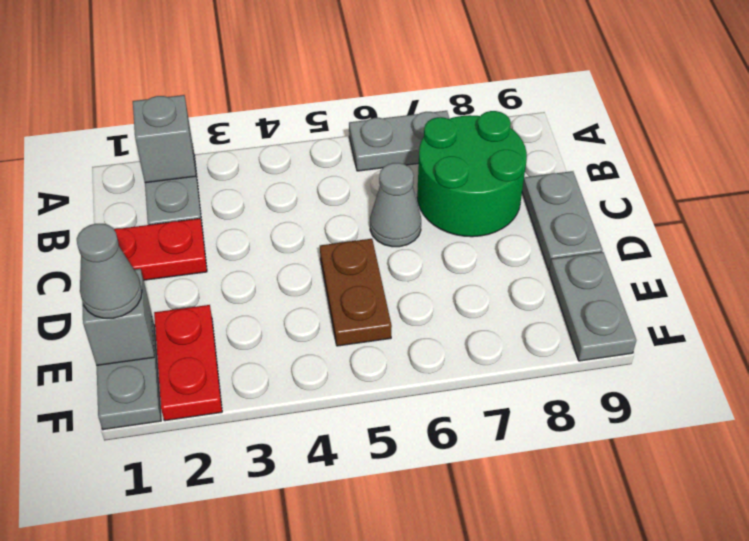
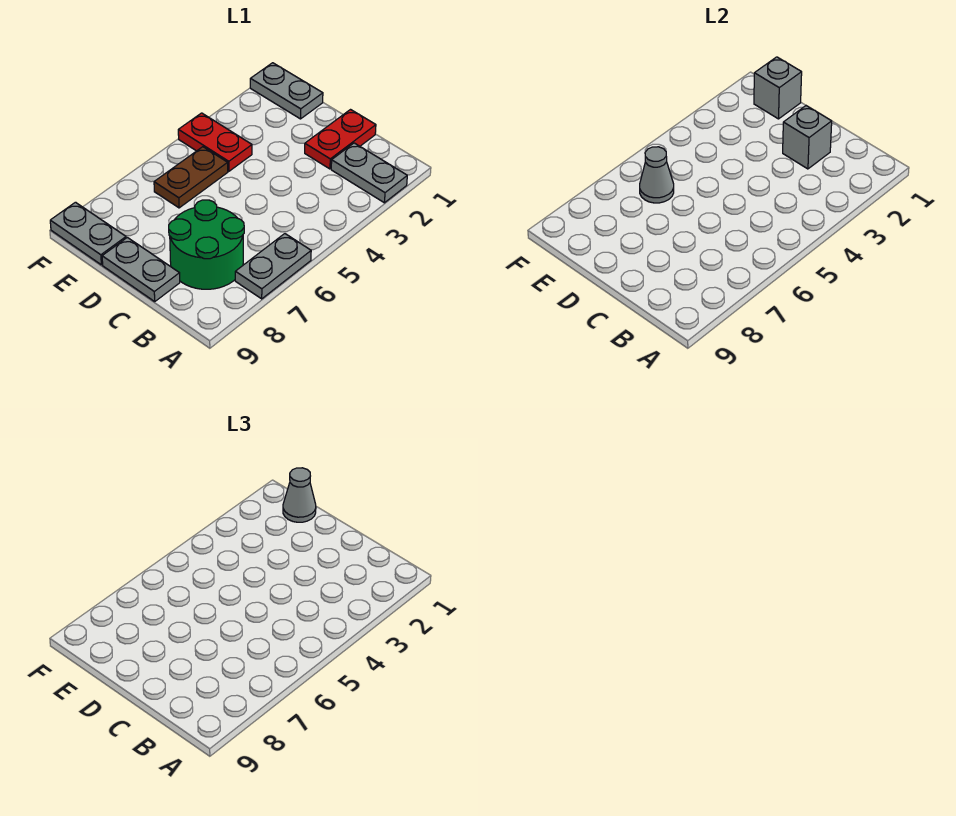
grey brick A2 level 2 -> grey brick C2 level 2
grey cone C6 level 1 -> grey cone E6 level 2
brown plate D5:E5 level 1 -> brown plate E5:E6 level 1
red plate E2:F2 level 1 -> red plate E4:F4 level 1

